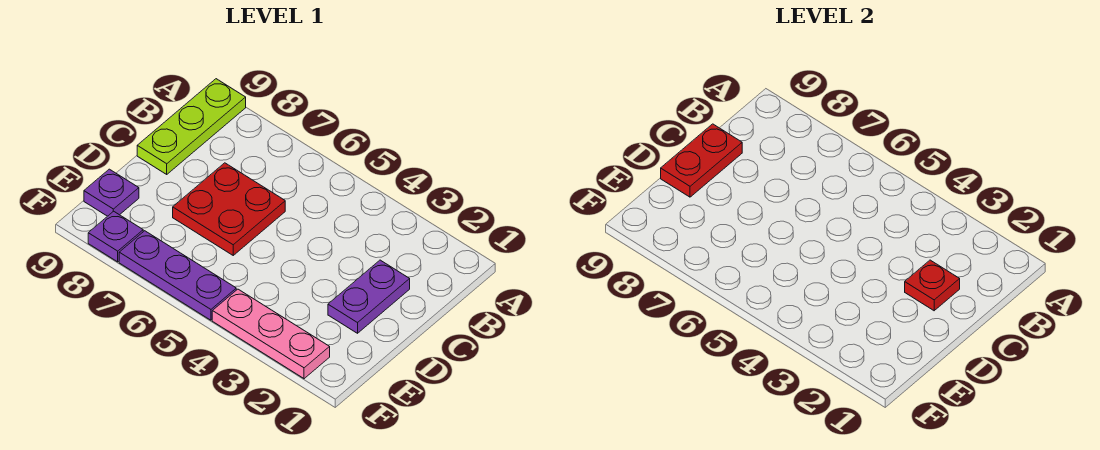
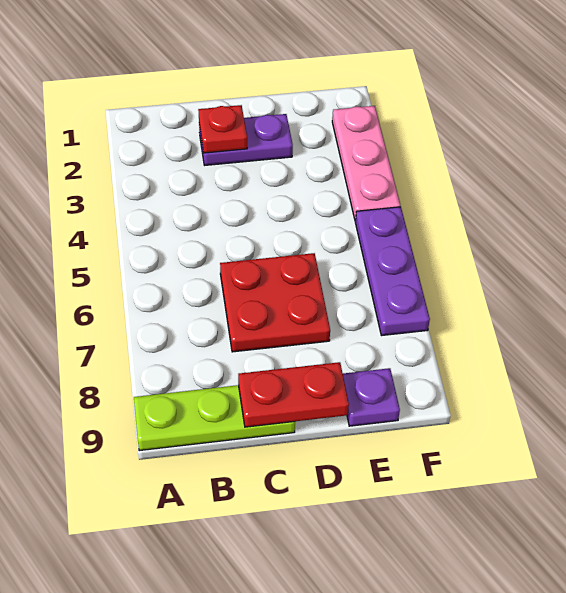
purple plate F8 level 1 -> none

